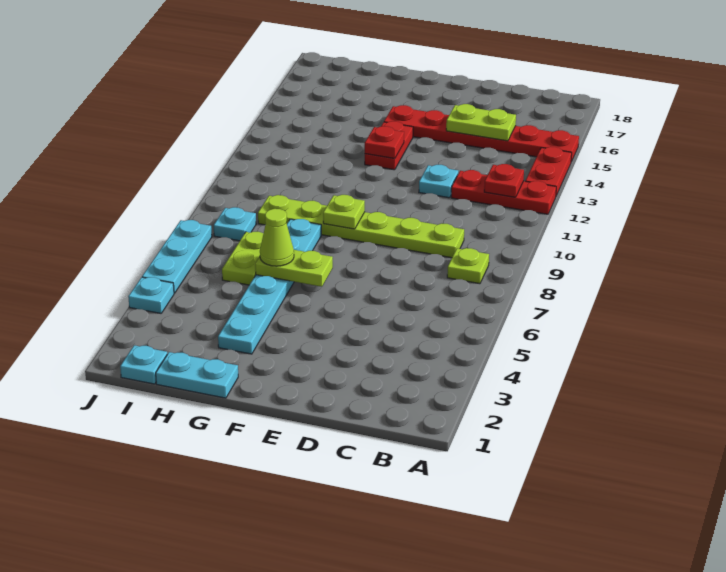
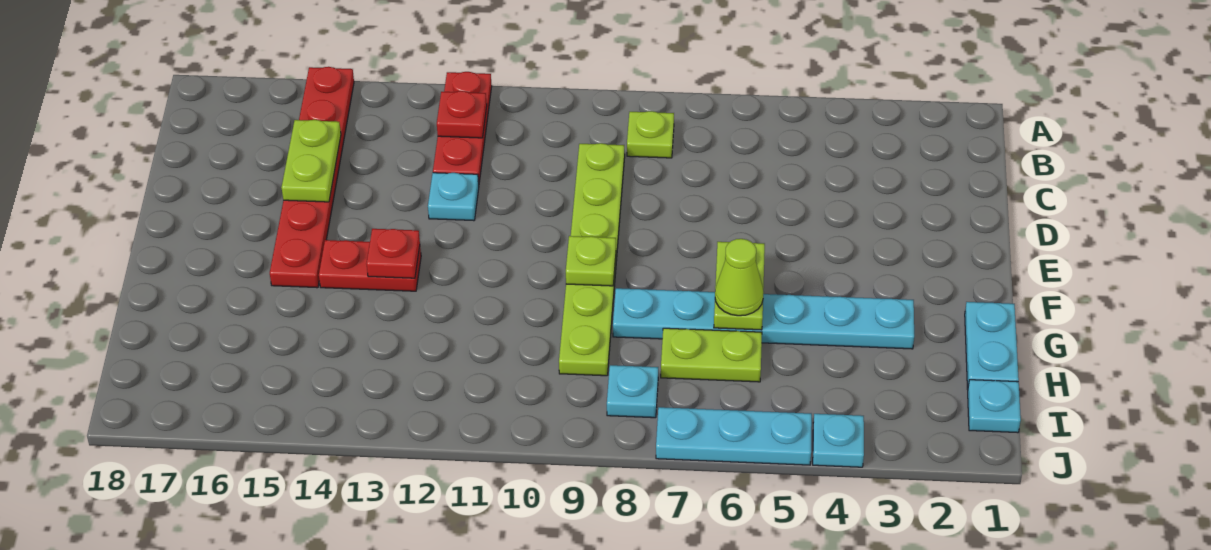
red plate A13:A14 level 1 -> none

